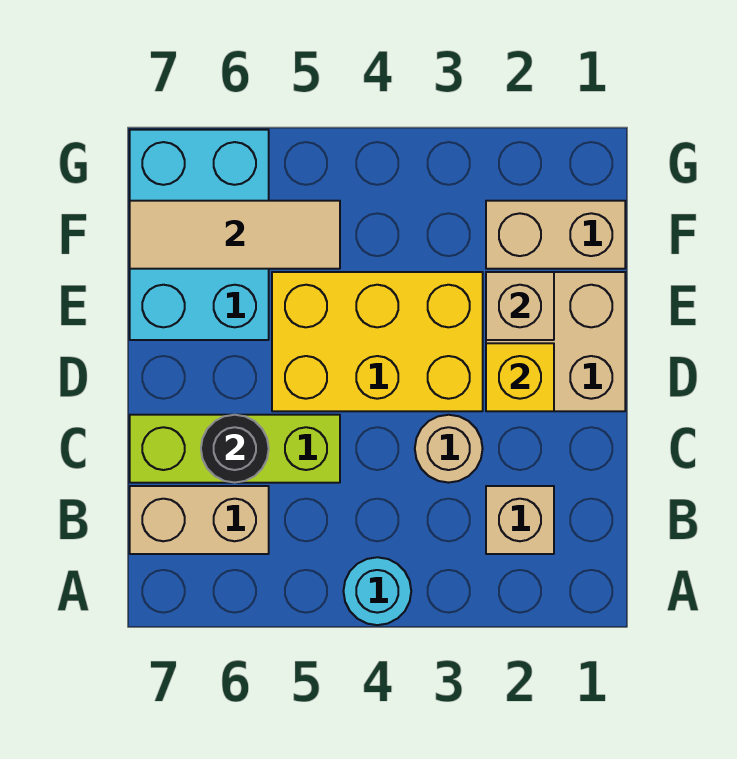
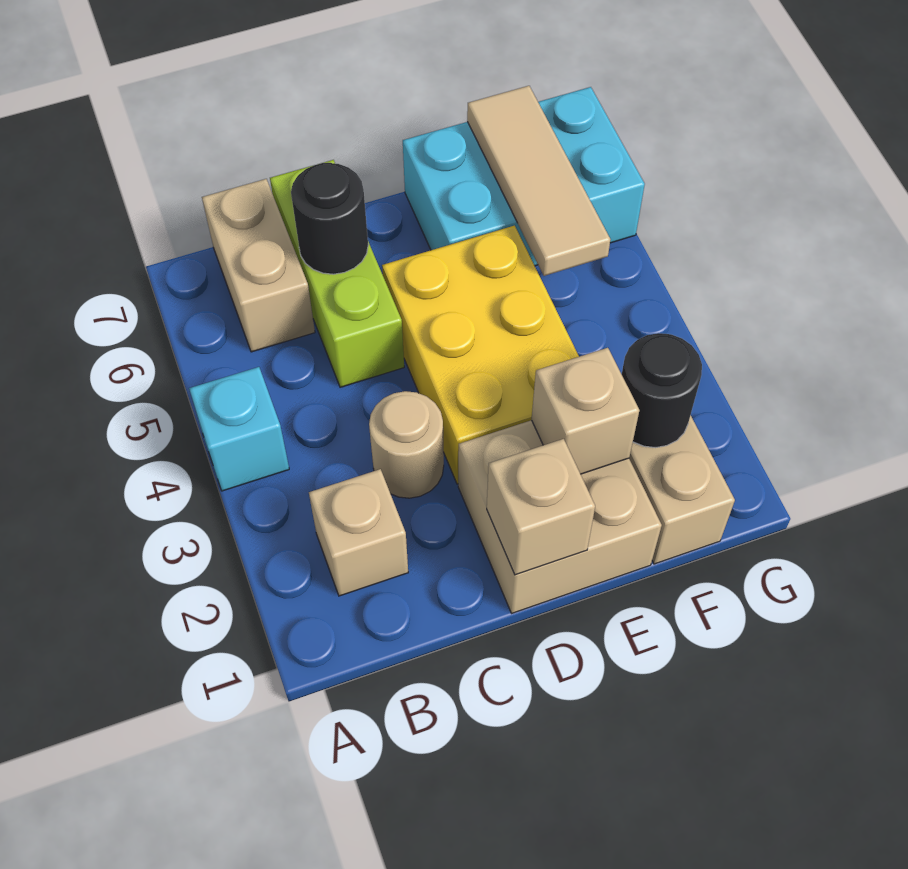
cyan round brick A4 level 1 -> cyan brick A4 level 1
none -> tan brick D1 level 2
yellow brick D2 level 2 -> none
none -> black round brick F2 level 2

